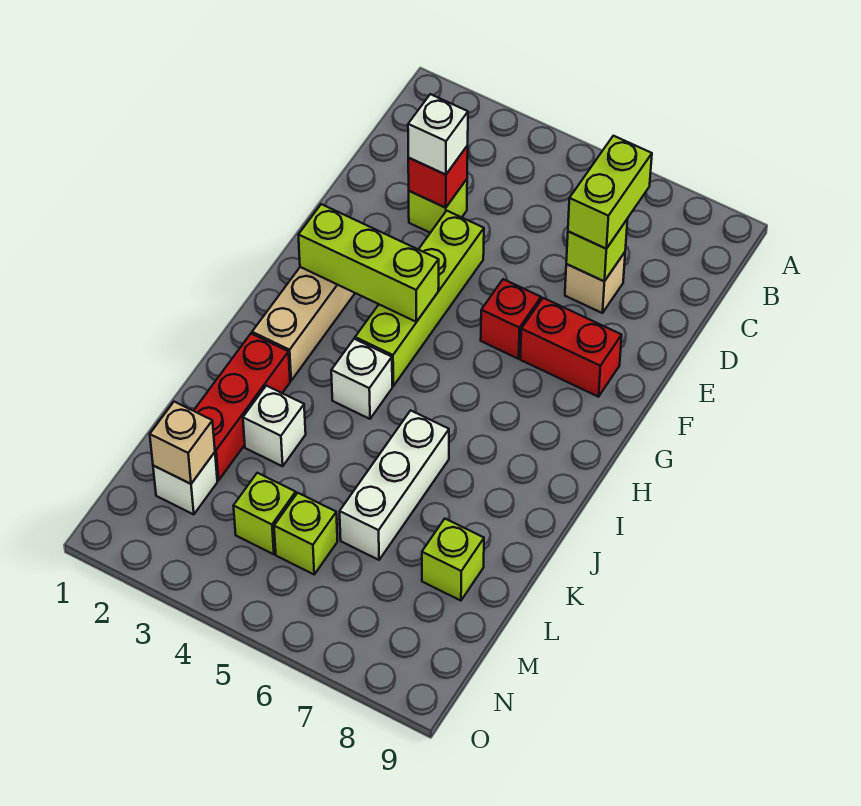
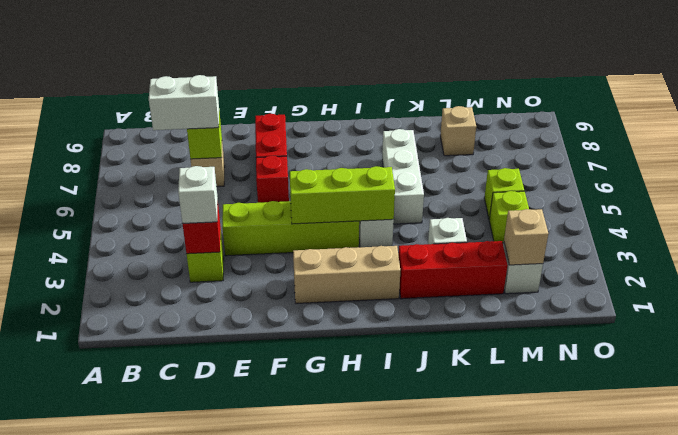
lime brick C7:D7 level 3 -> white brick C7:D7 level 3
lime brick G2:G4 level 2 -> lime brick G4:I4 level 2
white brick J6:L6 level 1 -> white brick J5:J7 level 1
lime brick L8 level 1 -> tan brick L8 level 1

